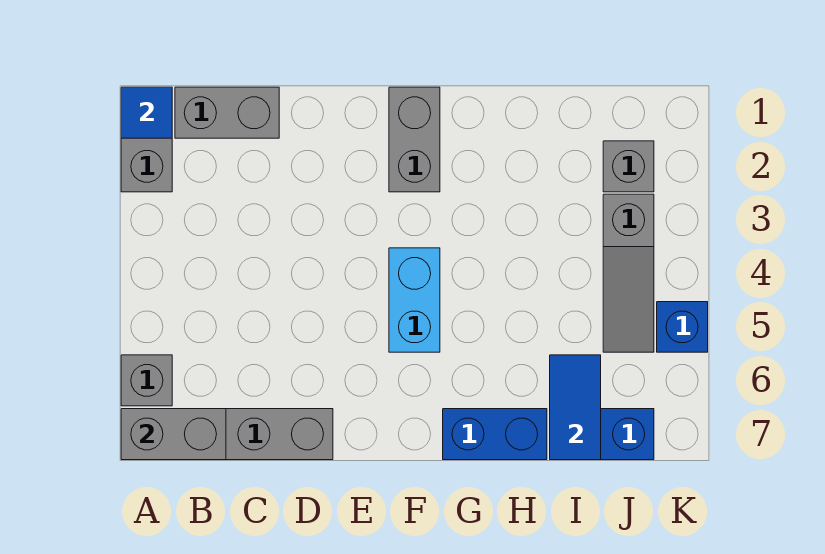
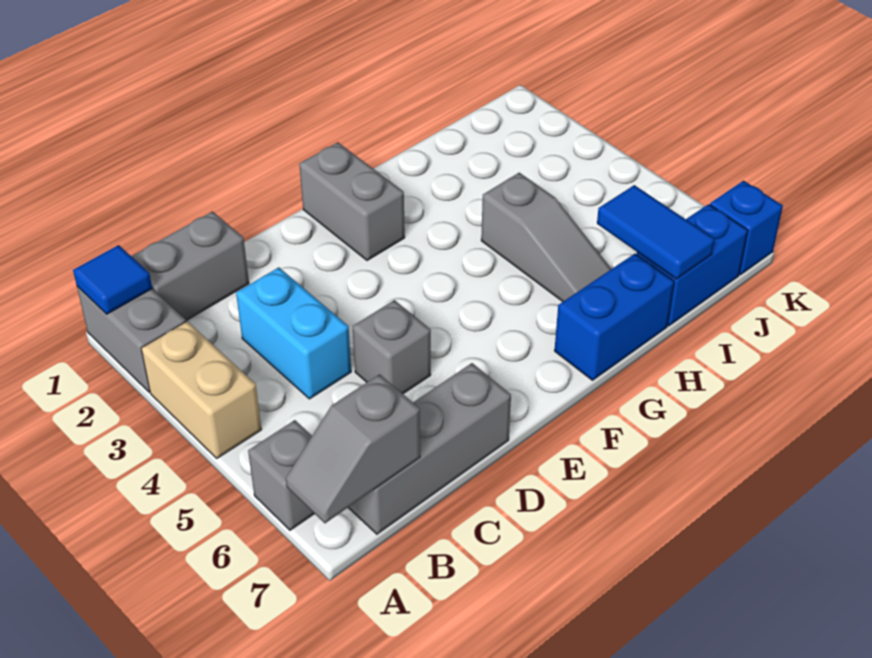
none -> tan brick A3:A4 level 1
grey brick A7:B7 level 2 -> grey slope A7:B7 level 2 top B
cyan brick F4:F5 level 1 -> cyan brick C3:C4 level 1
grey brick J2 level 1 -> grey brick D5 level 1
grey slope J3:J5 level 1 top 3 -> grey slope H4:H6 level 1 top 4
blue brick K5 level 1 -> blue brick K7 level 1

